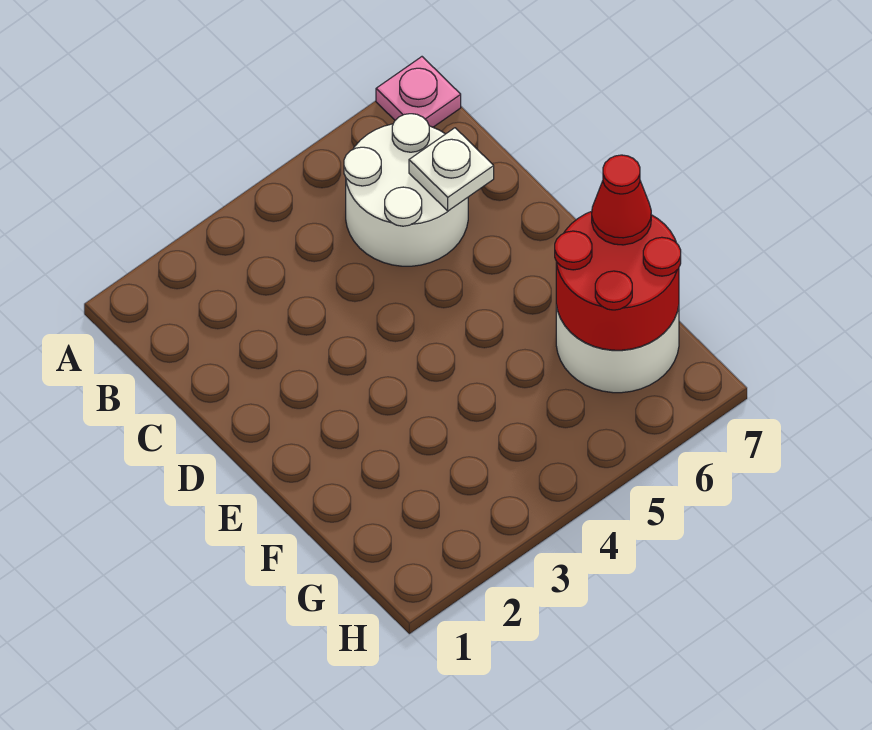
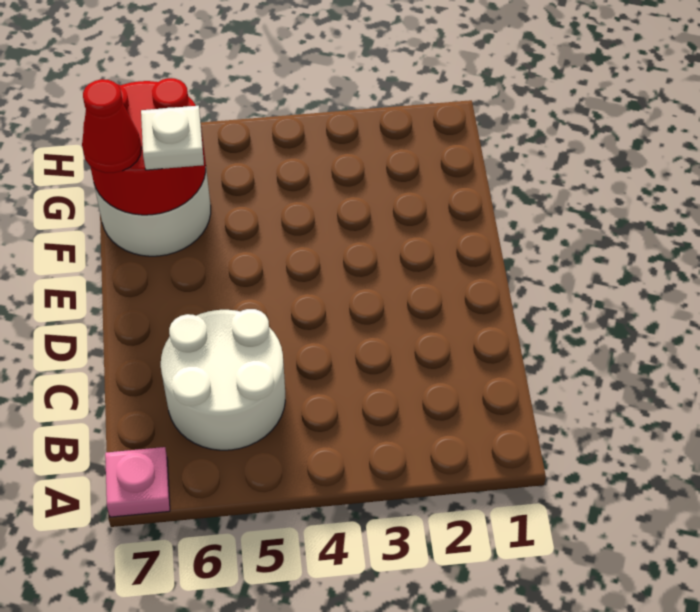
white plate C6 level 2 -> white plate F6 level 3

